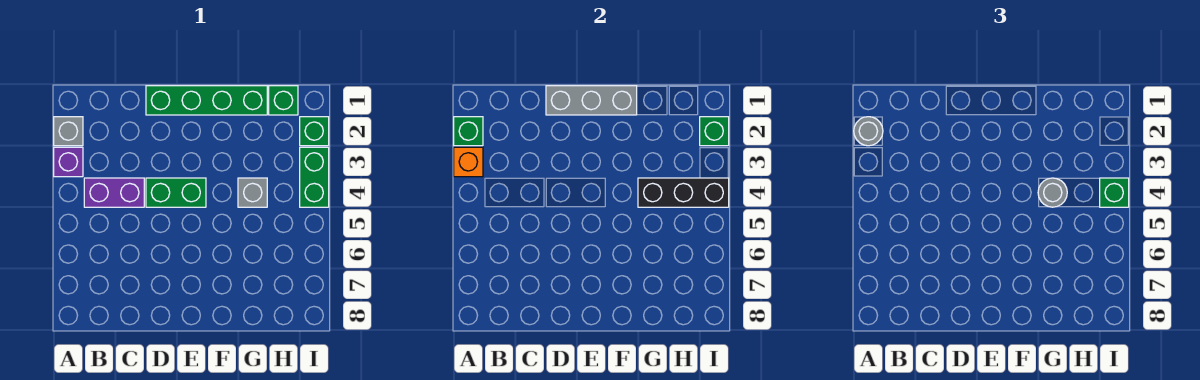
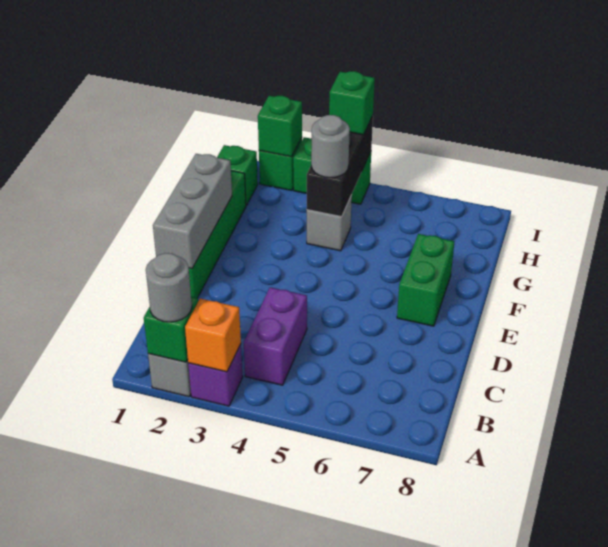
green brick D4:E4 level 1 -> green brick E7:F7 level 1

